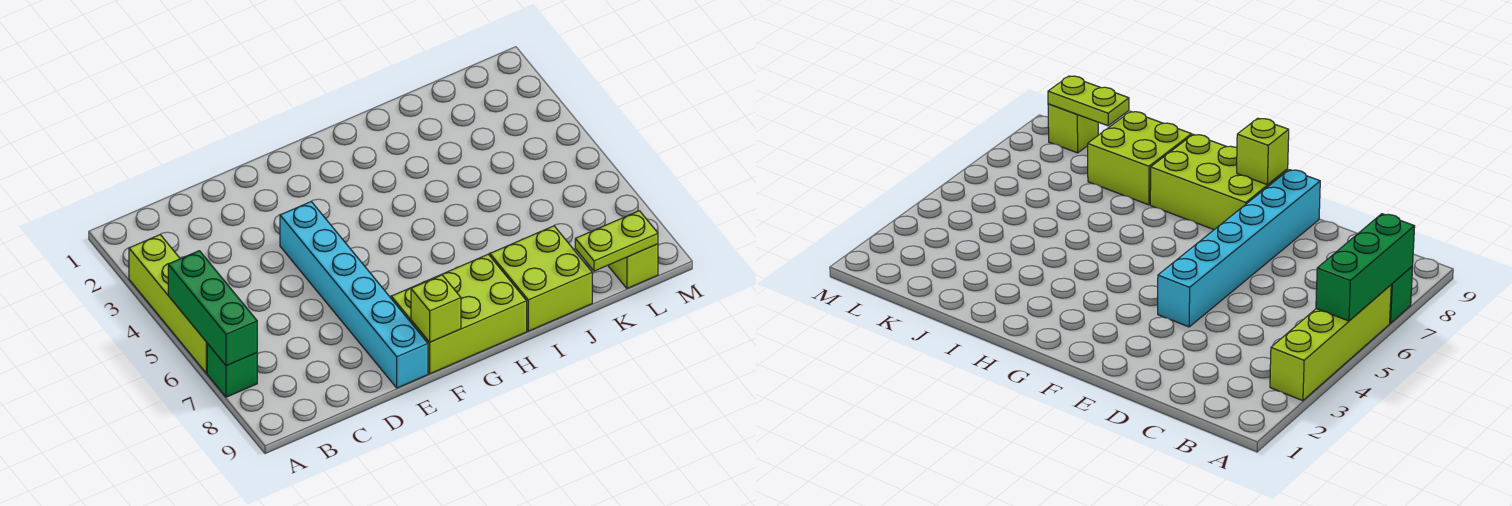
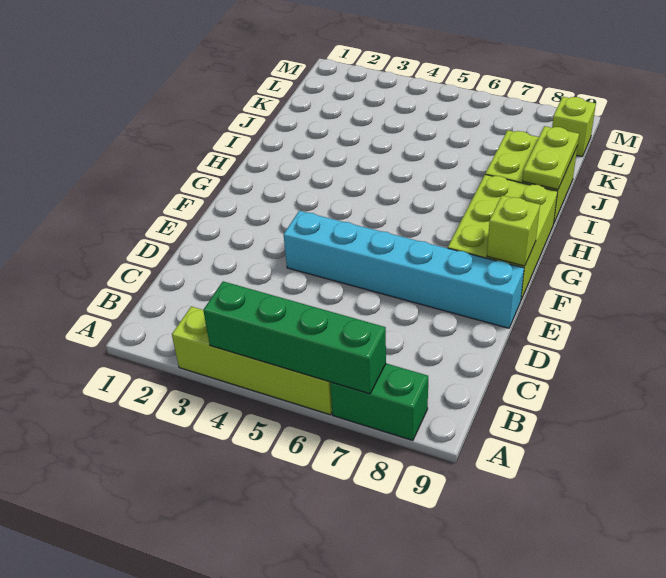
green brick A5:A7 level 2 -> green brick A4:A7 level 2
green brick A7 level 1 -> green brick A7:A8 level 1
lime plate K9:L9 level 2 -> lime plate I9:J9 level 2

